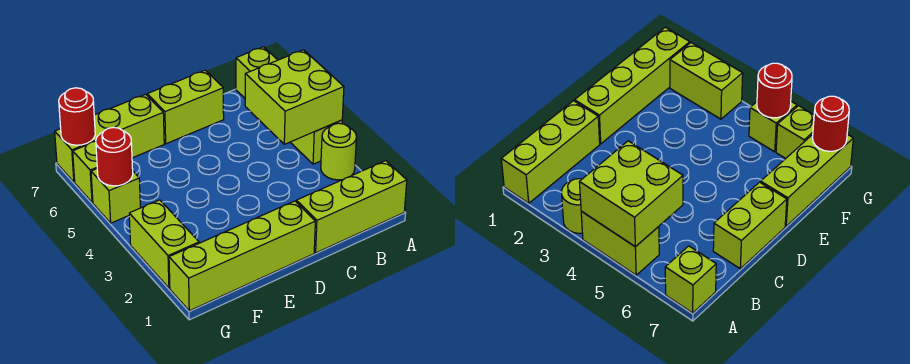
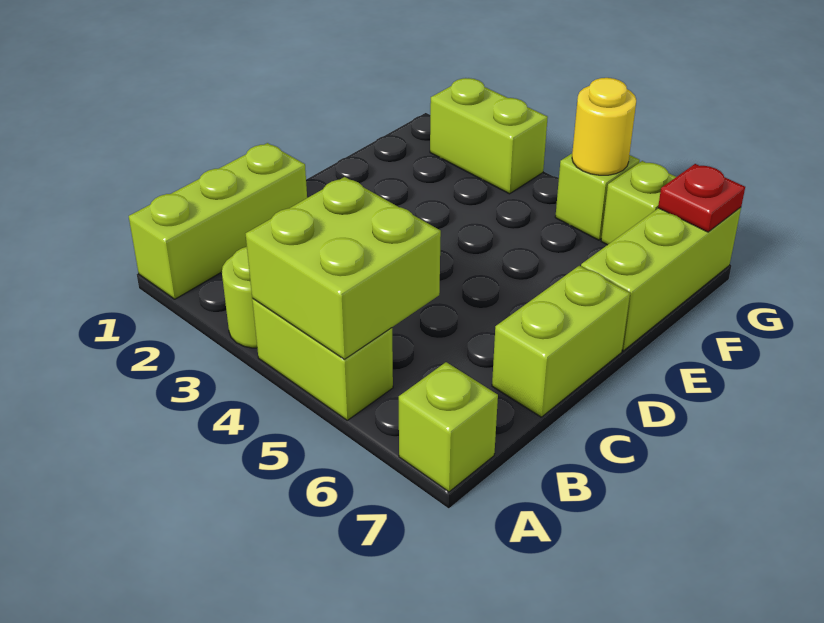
lime brick D1:G1 level 1 -> none
red round brick G5 level 2 -> yellow round brick G5 level 2
red round brick G7 level 2 -> red plate G7 level 2

